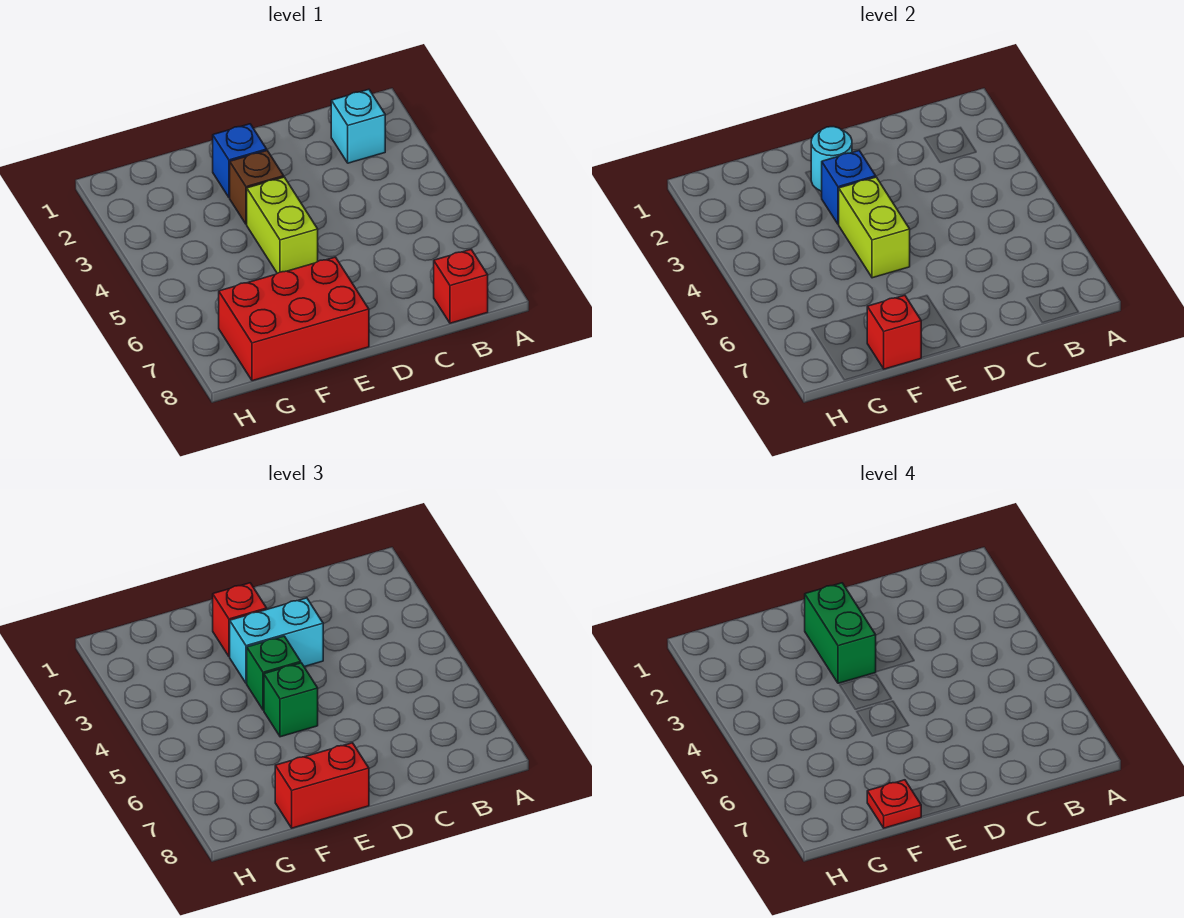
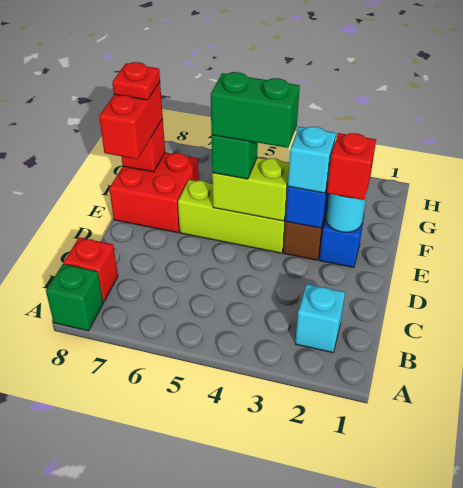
cyan brick D3:E3 level 3 -> cyan brick E3 level 3
green brick E2:E3 level 4 -> green brick E4:E5 level 4
lime brick E4:E5 level 1 -> lime brick E4:E6 level 1
green brick E4 level 3 -> green brick A8 level 1
red brick E7:G8 level 1 -> red brick E7:F8 level 1

